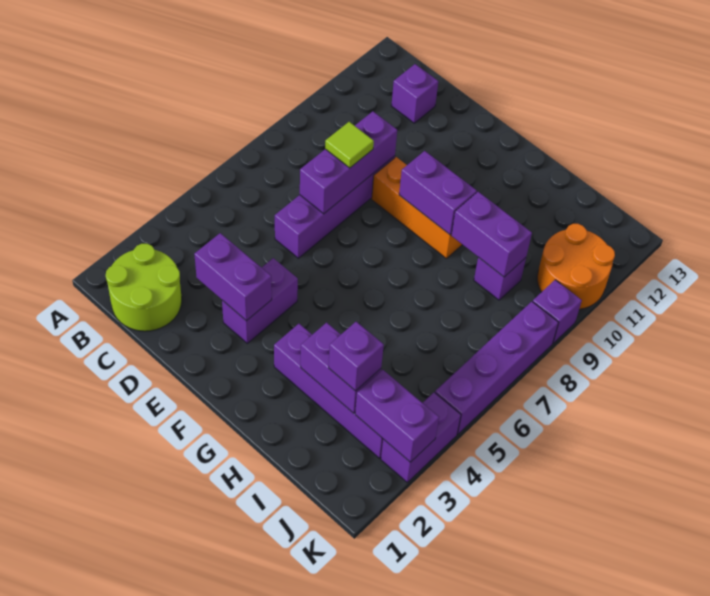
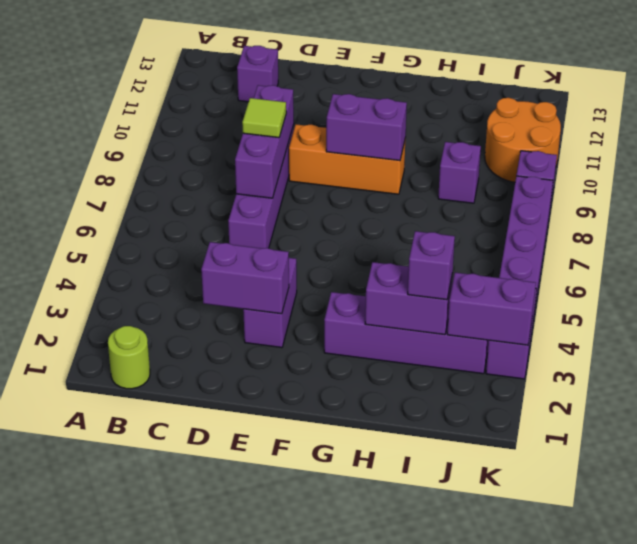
lime round brick B1:C2 level 1 -> lime round brick B1 level 1
purple brick H9:I9 level 2 -> none

